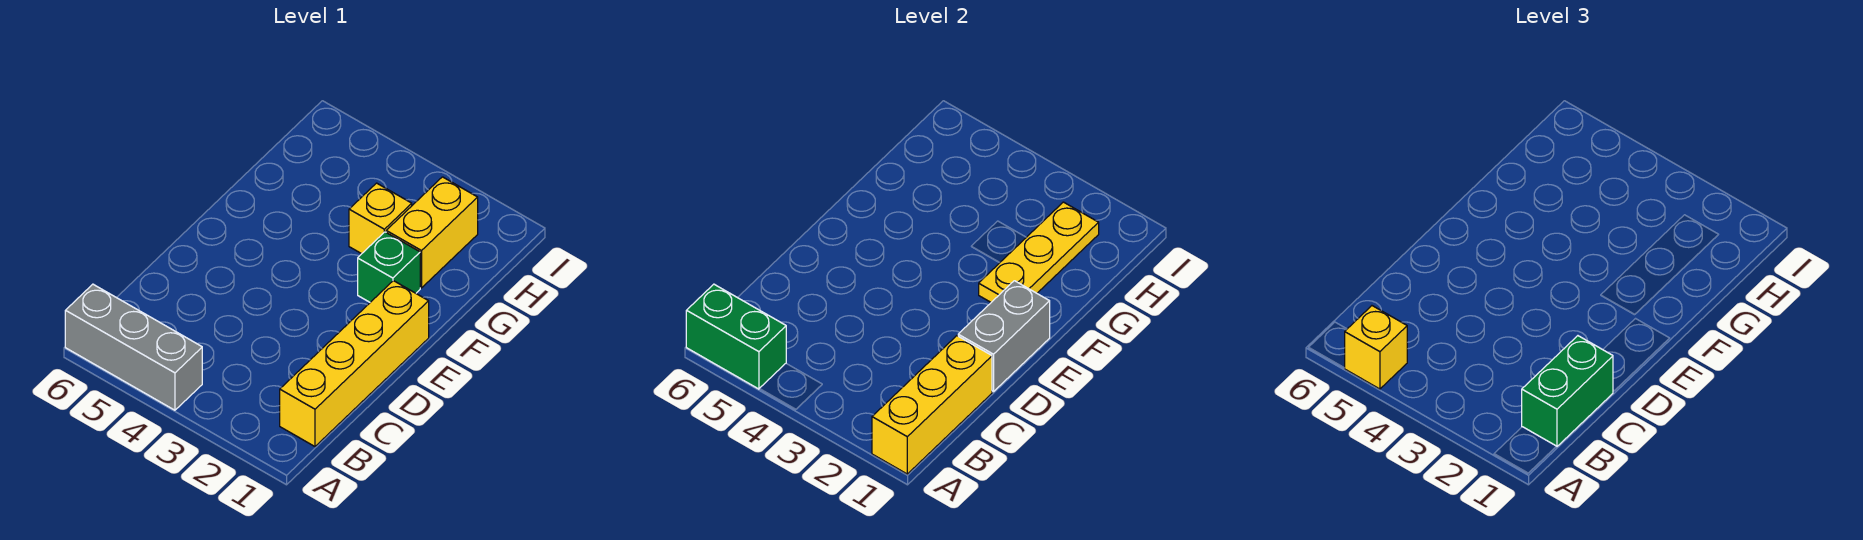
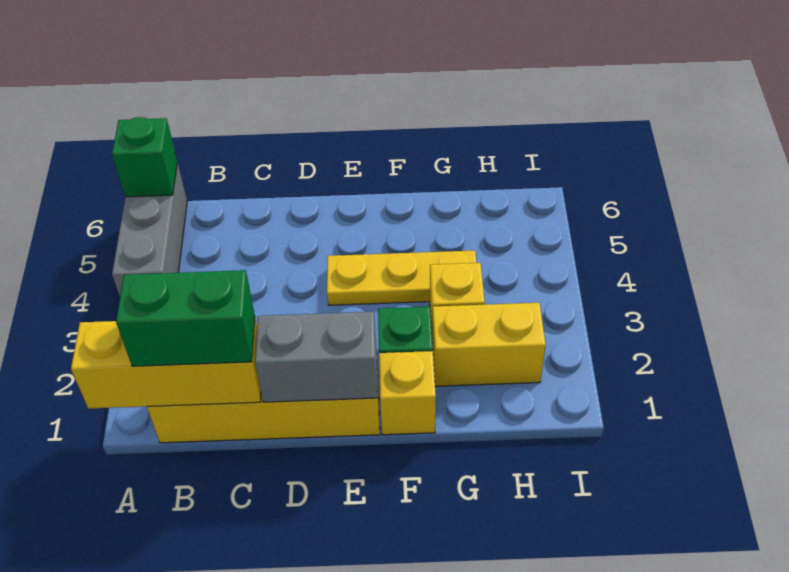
green brick A5:A6 level 2 -> green brick A6 level 2
yellow brick A5 level 3 -> yellow brick F1 level 1
yellow plate F2:H2 level 2 -> yellow plate E4:G4 level 1

